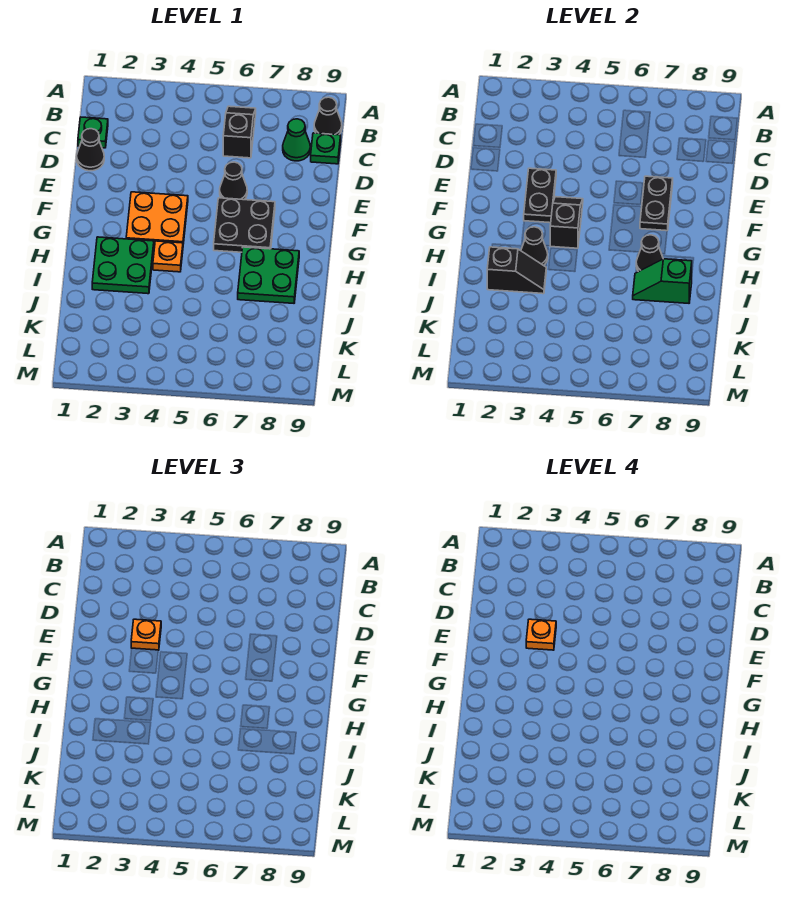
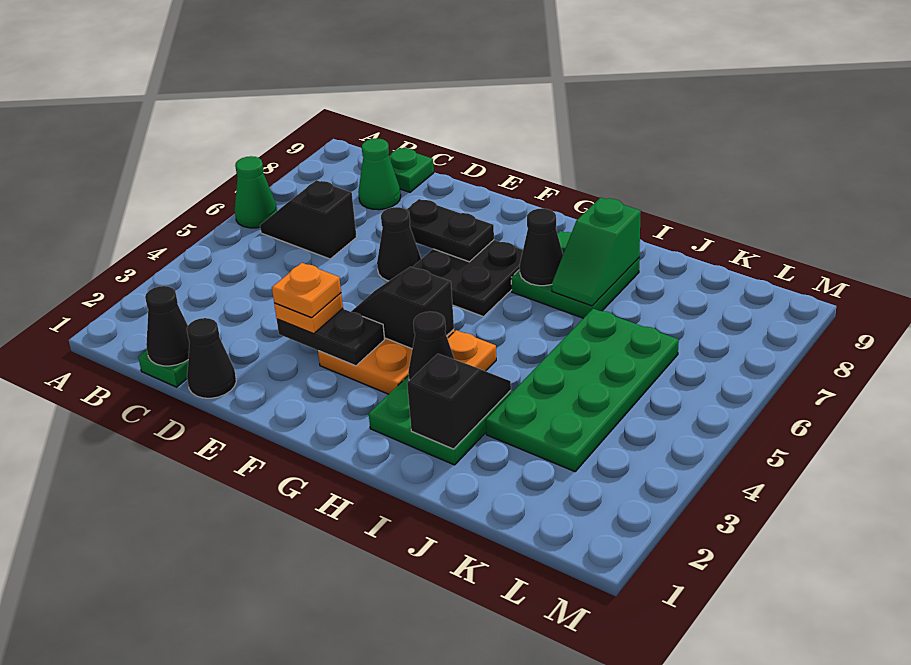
none -> green cone A6 level 1
black cone B9 level 1 -> black cone C1 level 2
none -> green plate J3:K6 level 1

